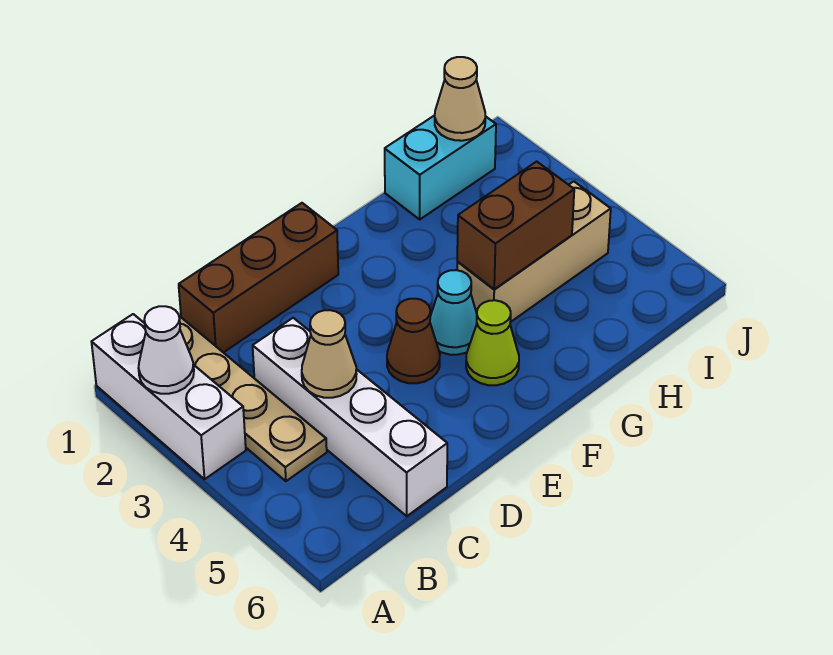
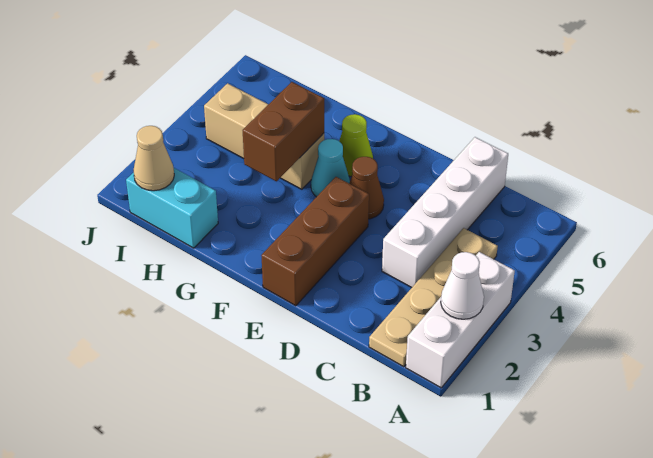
brown brick C1:E1 level 1 -> brown brick E1:E3 level 1
tan cone C4 level 2 -> none
brown brick G4:H4 level 2 -> brown brick G3:G4 level 2

